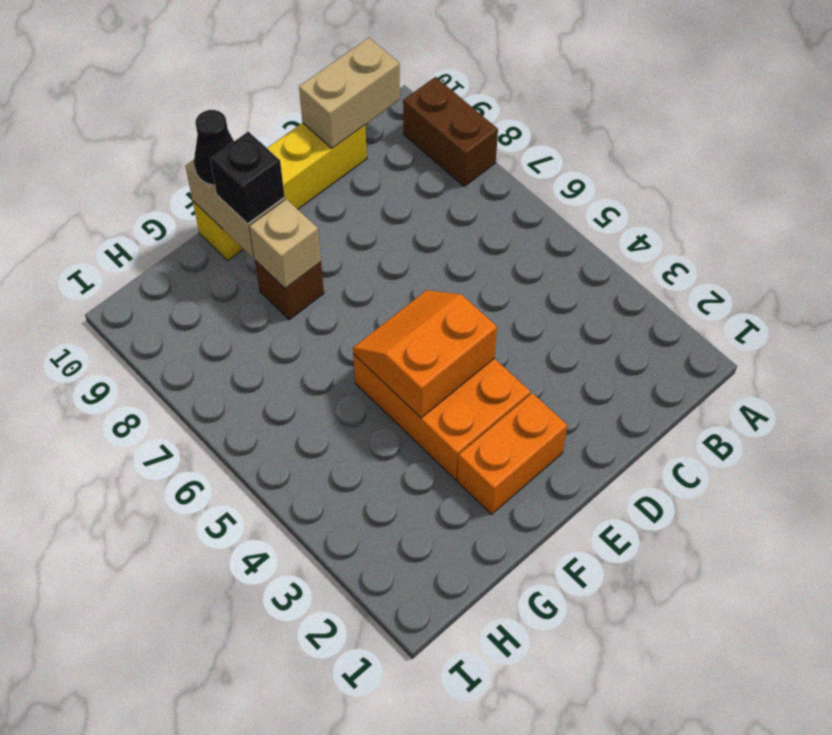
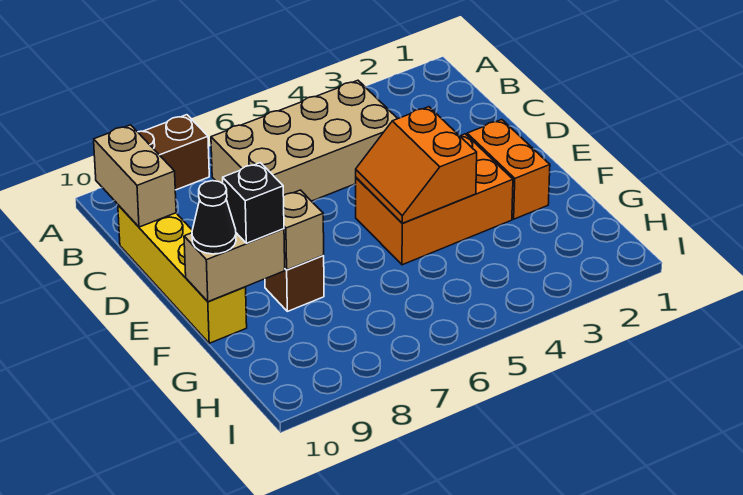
none -> tan brick B4:C7 level 1

